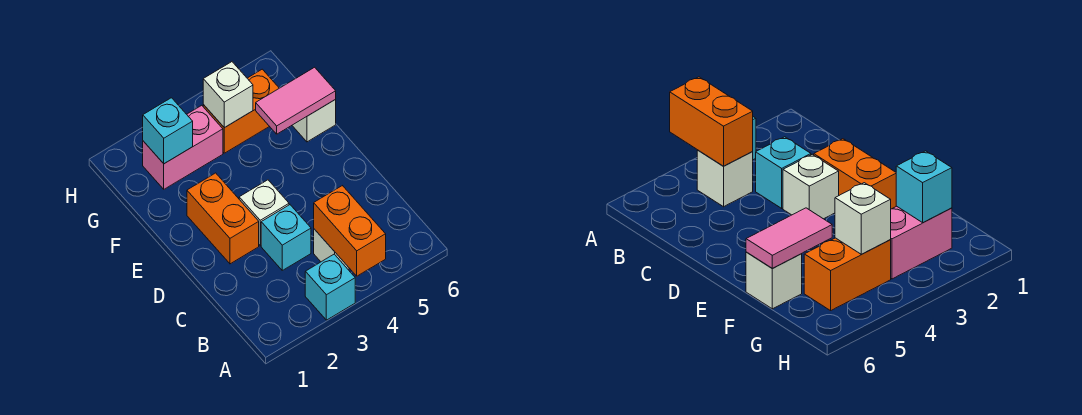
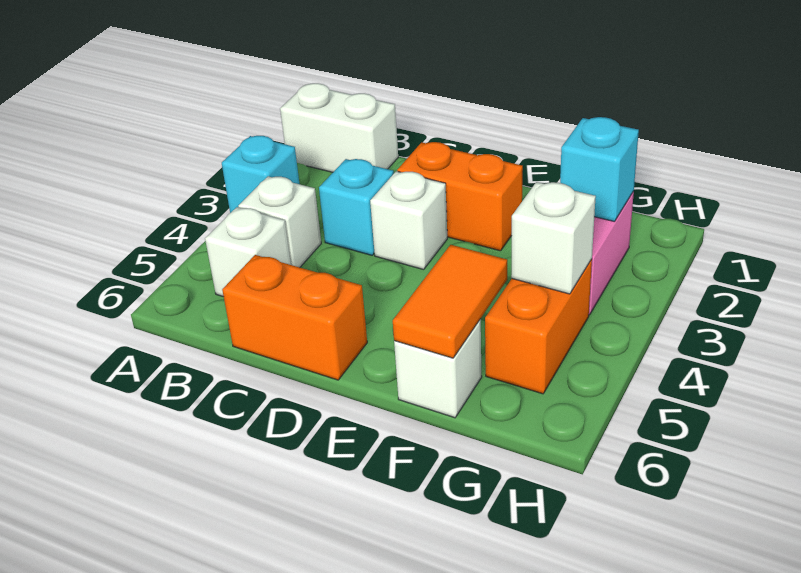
none -> white brick A1:B1 level 1
orange brick A4:B4 level 2 -> orange brick C6:D6 level 1
none -> white brick B5 level 1
pink tile F5:F6 level 2 -> orange tile F5:F6 level 2

